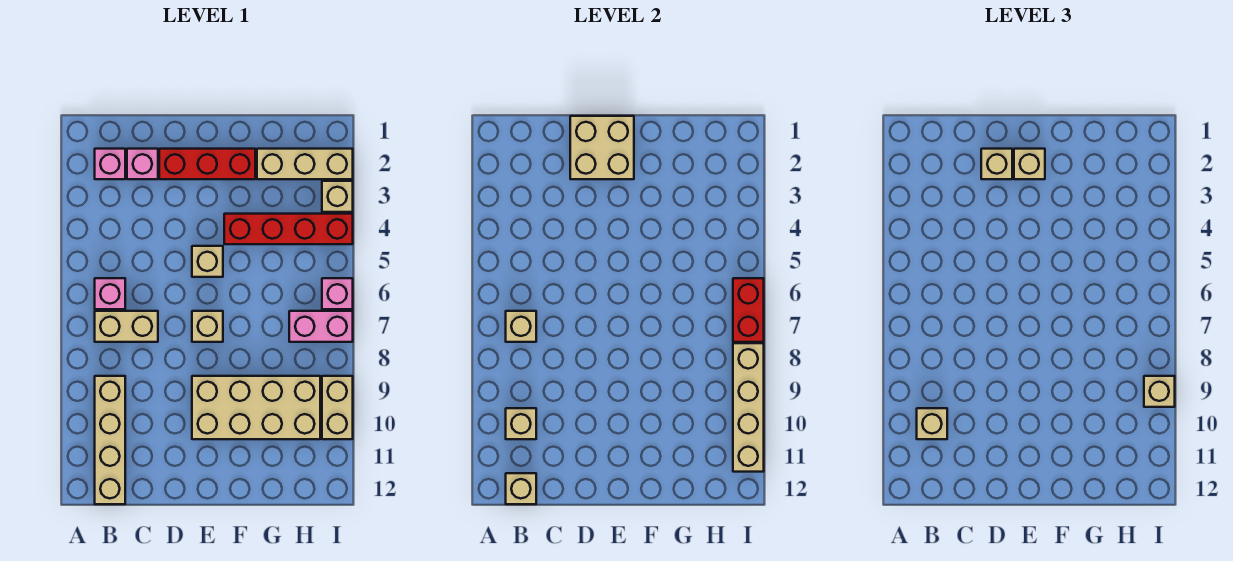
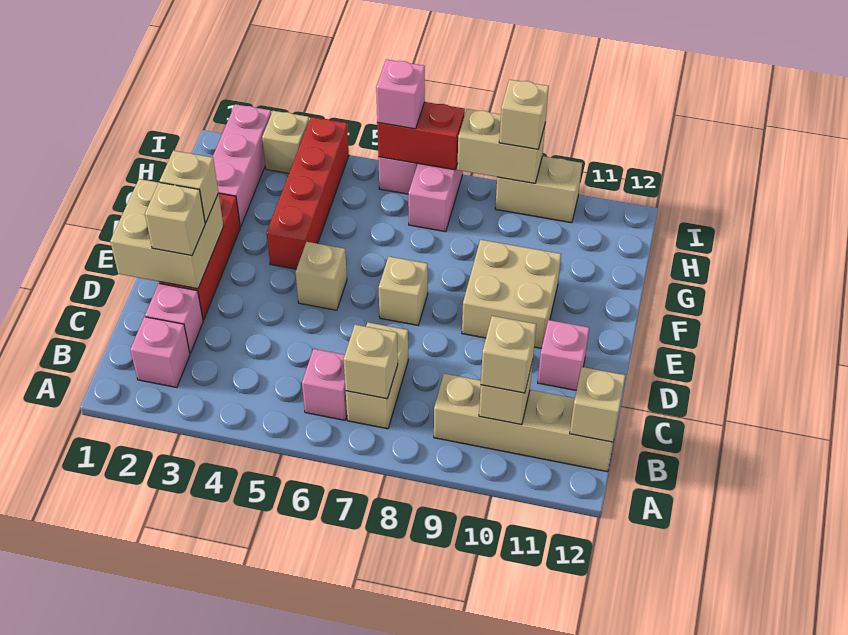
none -> pink brick D11 level 1
tan brick E9:H10 level 1 -> tan brick E9:F10 level 1
tan brick G2:I2 level 1 -> pink brick G2:I2 level 1
none -> pink brick I6 level 3
tan brick I8:I11 level 2 -> tan brick I8:I9 level 2

